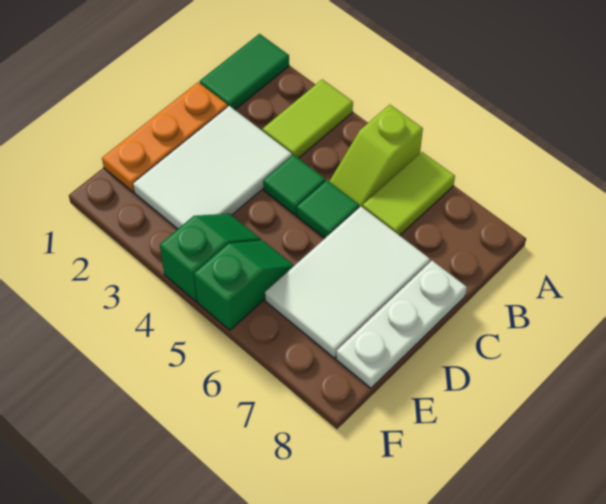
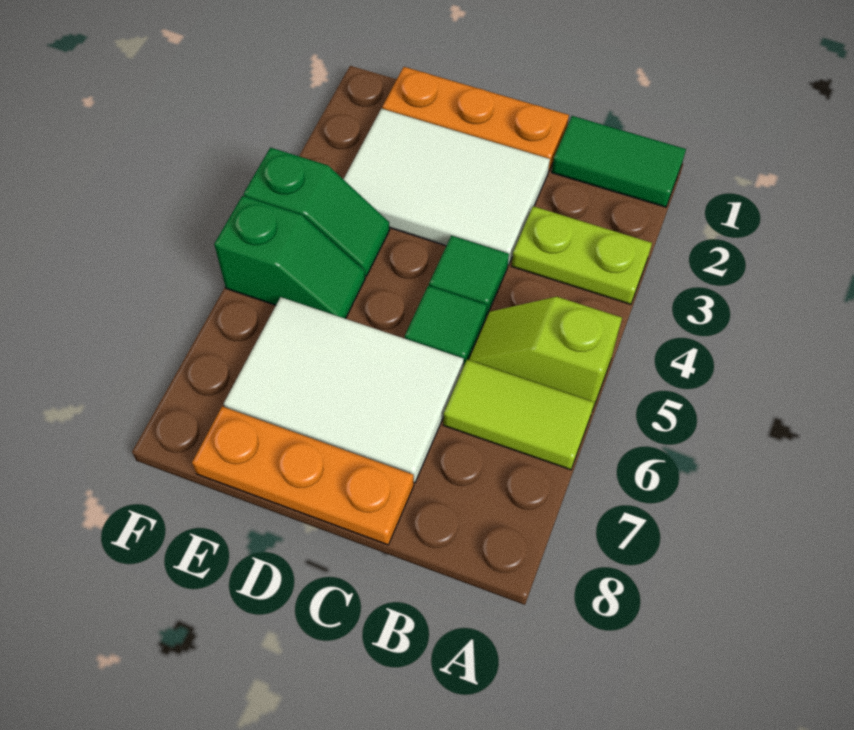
lime tile A3:B3 level 1 -> lime plate A3:B3 level 1
white plate C8:E8 level 1 -> orange plate C8:E8 level 1

